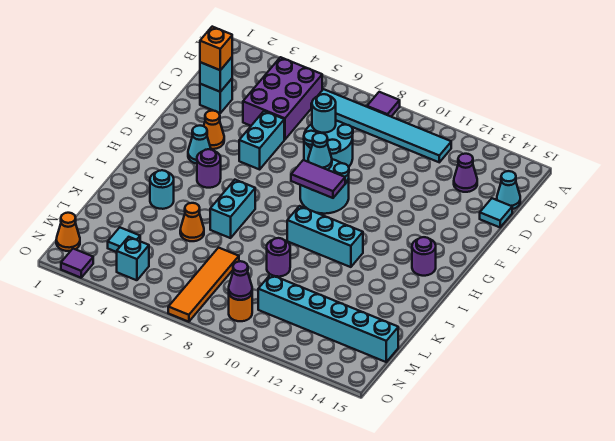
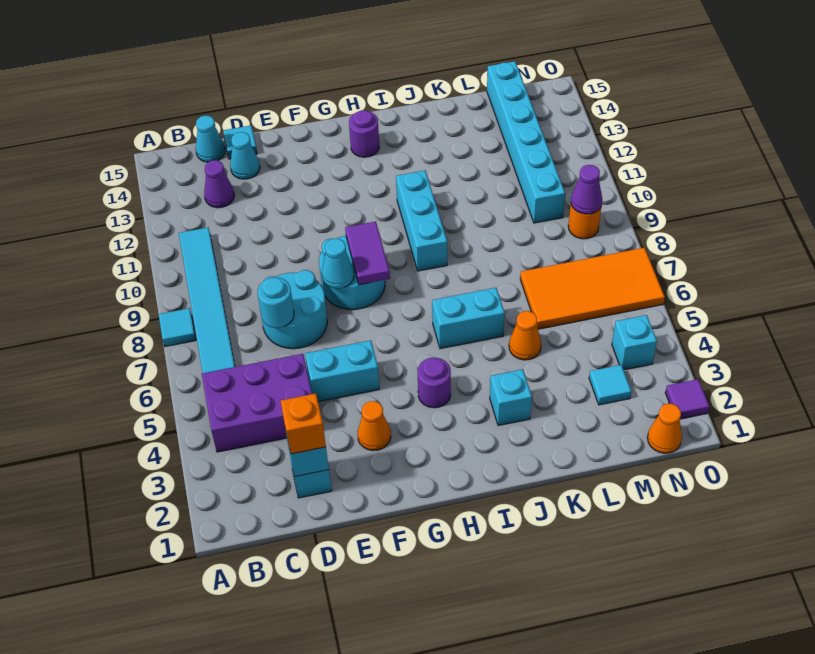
purple tile A8 level 1 -> cyan tile A8 level 1
cyan cone G3 level 1 -> cyan cone D14 level 1
cyan round brick J3 level 1 -> cyan brick J3 level 1
purple round brick K9 level 1 -> none
orange tile L7:O7 level 1 -> orange tile L6:O7 level 1

